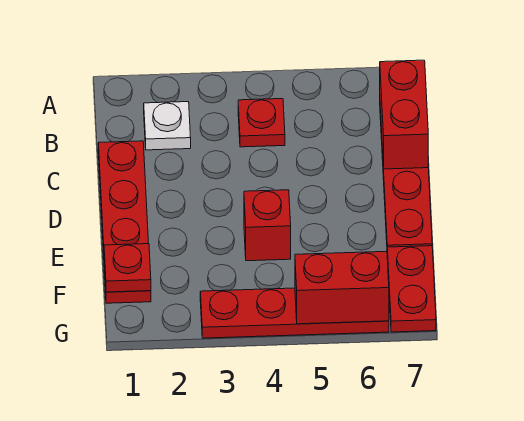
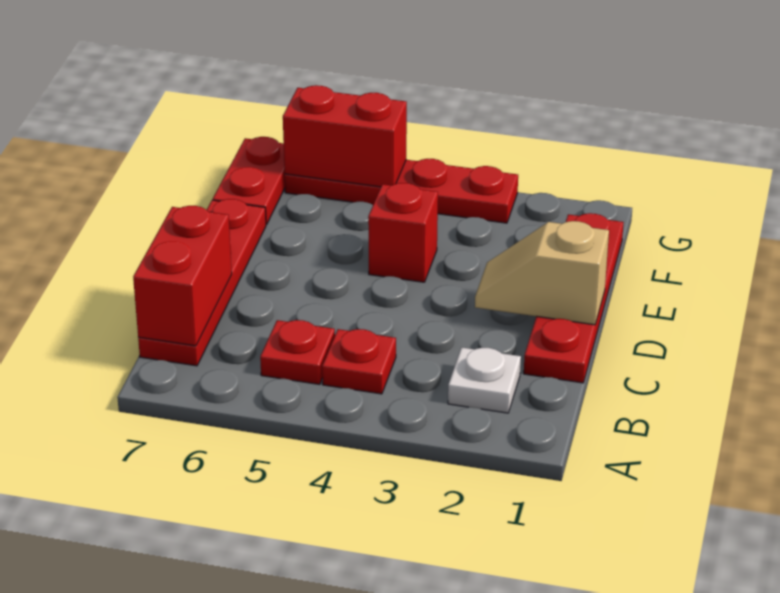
none -> tan slope D1:D2 level 2 top 1
red plate F1 level 2 -> red plate B5 level 1

